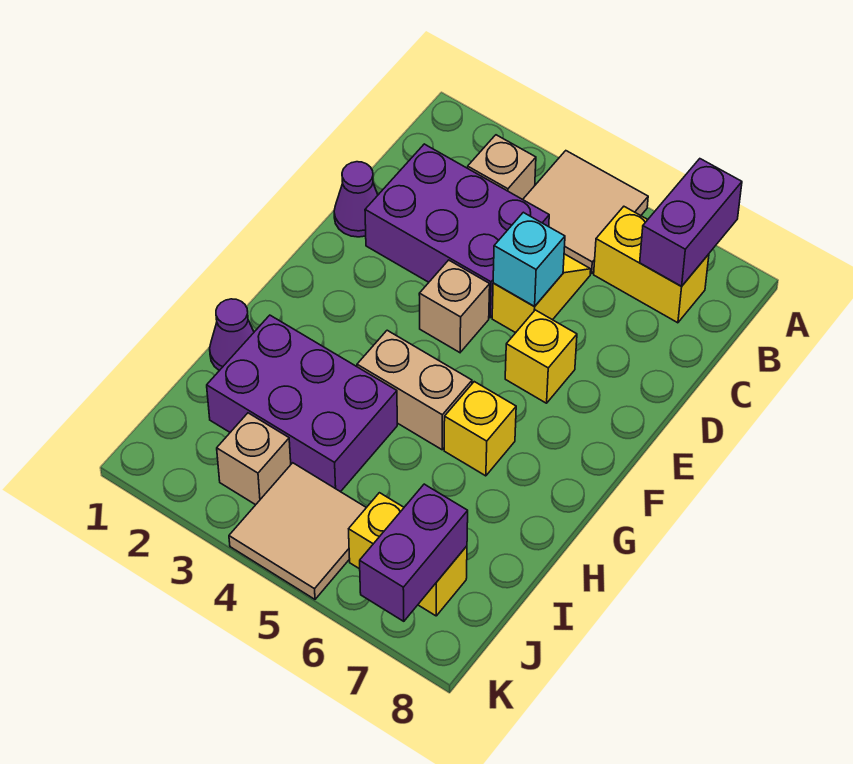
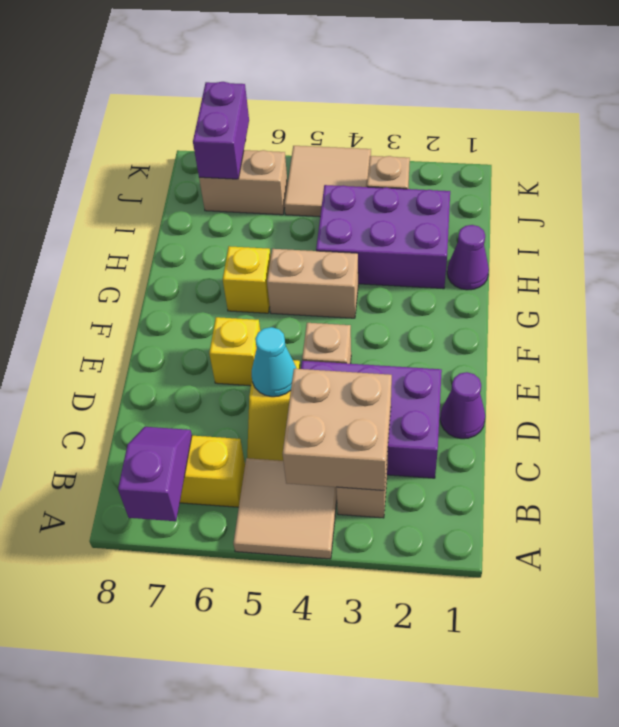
purple brick A7:B7 level 2 -> purple slope A7:B7 level 2 top A
none -> tan brick B3:C4 level 2
cyan brick D5 level 2 -> cyan cone D5 level 2
yellow brick J6:J7 level 1 -> tan brick J6:J7 level 1

